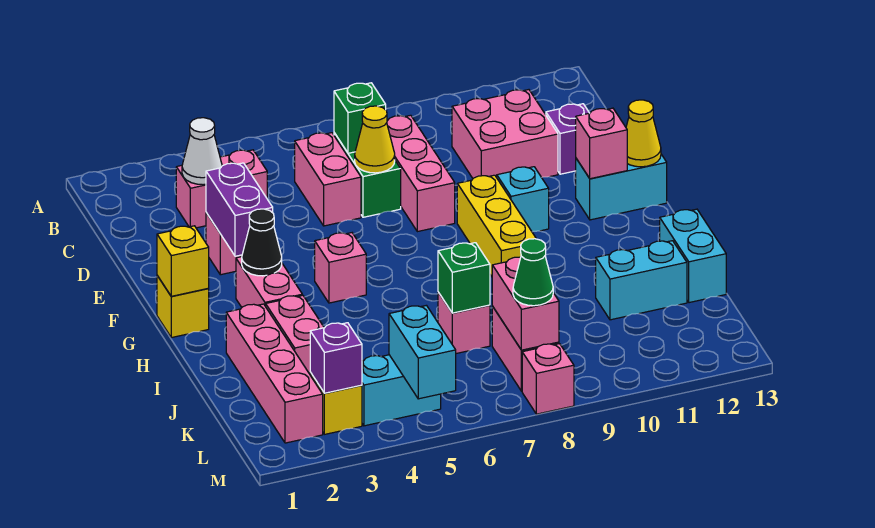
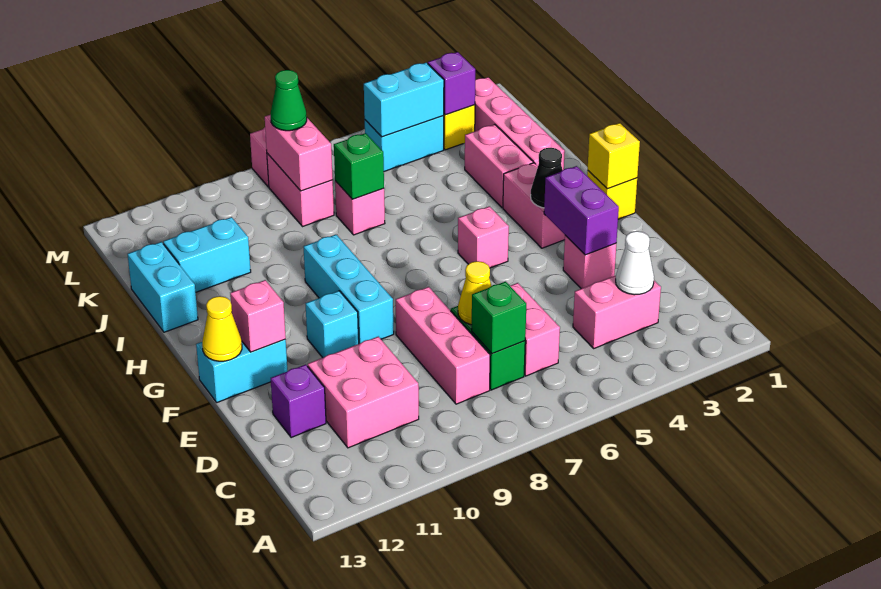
yellow brick F9:H9 level 1 -> cyan brick F9:H9 level 1
cyan brick L5:M5 level 2 -> cyan brick L4:L5 level 2

